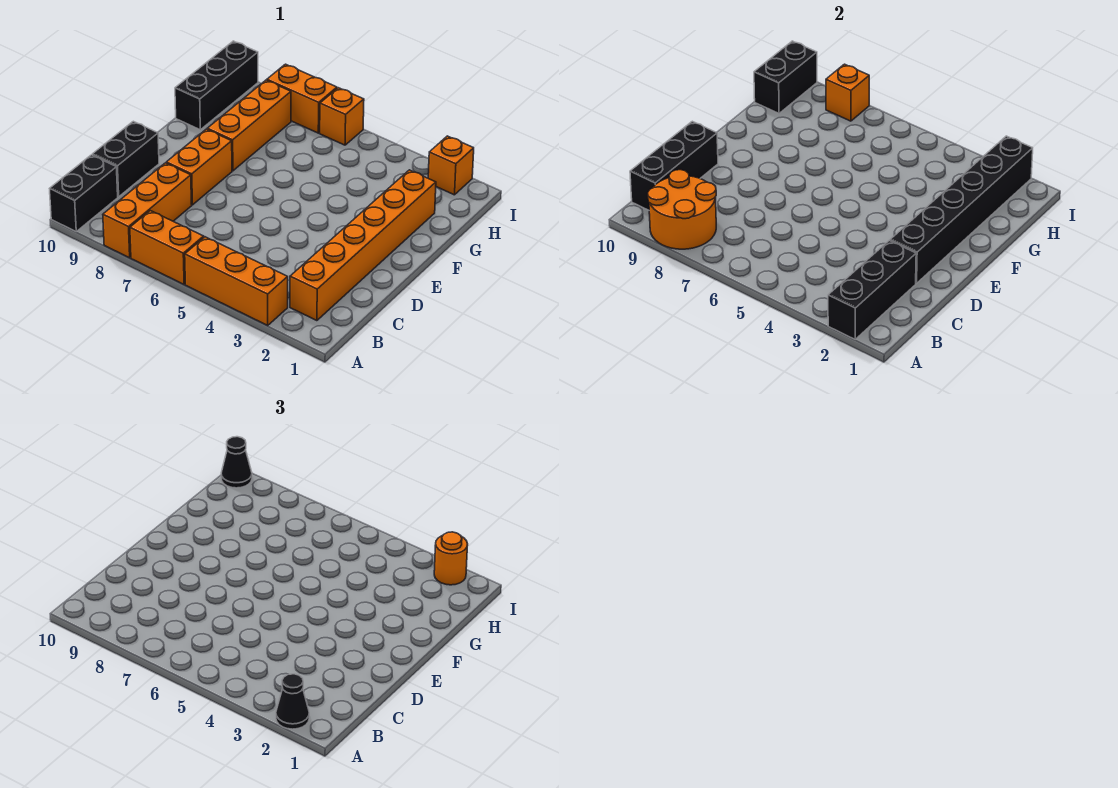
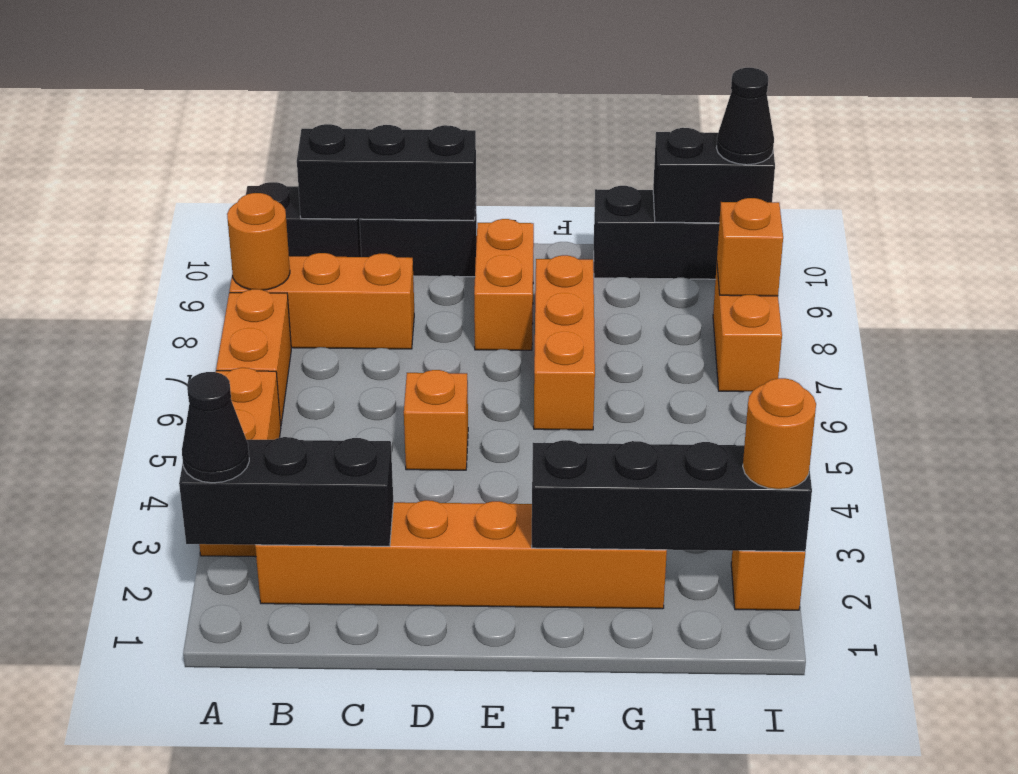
orange round brick A8:B9 level 2 -> orange round brick A8 level 2
black brick D2:I2 level 2 -> black brick F2:I2 level 2
orange brick D8:E8 level 1 -> orange brick E8:E9 level 1
orange brick F8:H8 level 1 -> orange brick F6:F8 level 1
orange brick I6 level 1 -> orange brick D5 level 1

